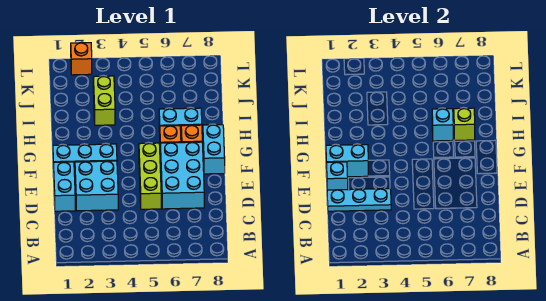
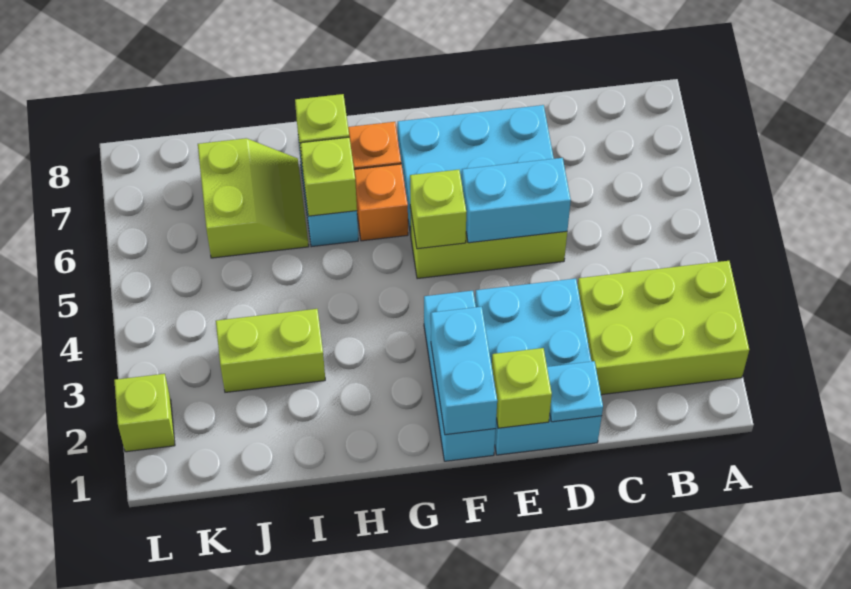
none -> lime brick A2:C3 level 1
cyan plate D1:D3 level 2 -> cyan plate D1 level 2
cyan brick E1 level 2 -> lime brick E1 level 2
none -> lime brick F5 level 2
cyan brick F8:G8 level 1 -> cyan brick D5:E5 level 2
cyan brick H6 level 2 -> lime brick H6 level 2
none -> lime slope I6:J7 level 1 top J
orange brick L2 level 1 -> lime brick L2 level 1

